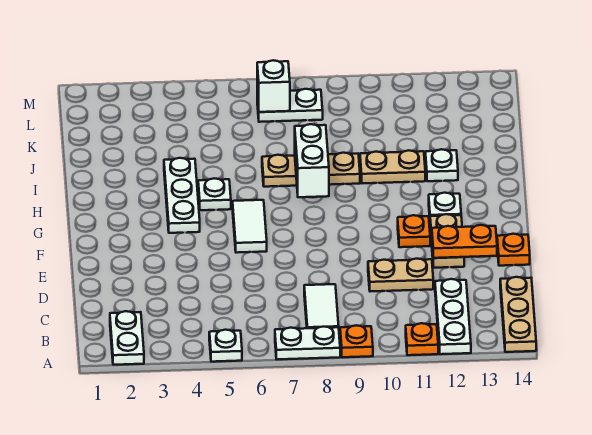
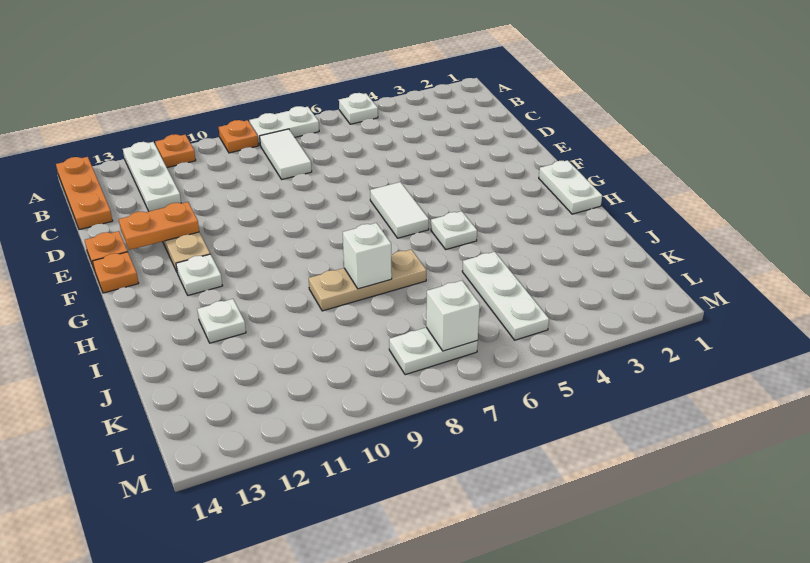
white plate A2:B2 level 1 -> white plate G1:H1 level 1
tan plate A14:C14 level 1 -> orange plate A14:C14 level 1
tan plate D10:D11 level 1 -> none
orange plate F11 level 1 -> orange plate F14 level 1
white plate G4:I4 level 1 -> white plate J5:L5 level 1
white brick H8:I8 level 2 -> white brick I8 level 2
tan plate I10:I11 level 1 -> none

